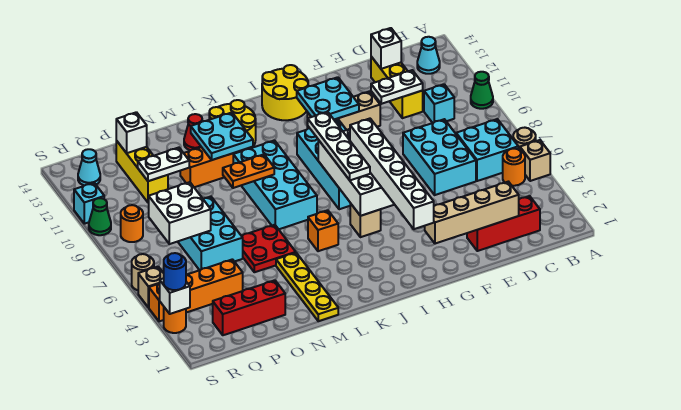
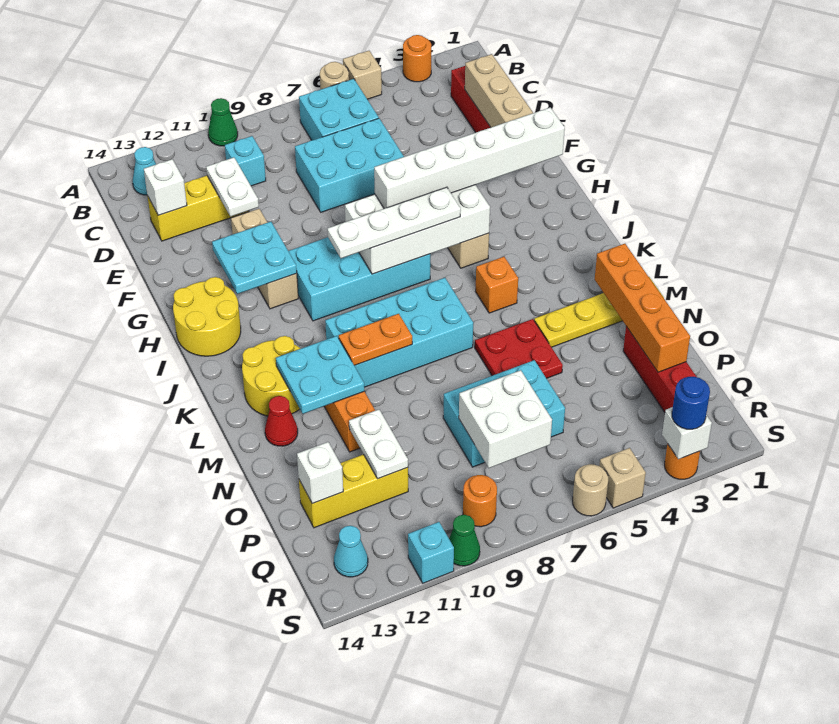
orange round brick B5 level 1 -> orange round brick A3 level 1
orange plate L9:M9 level 2 -> orange plate L9:L10 level 2
orange brick P4:S4 level 1 -> orange brick M2:P2 level 2

